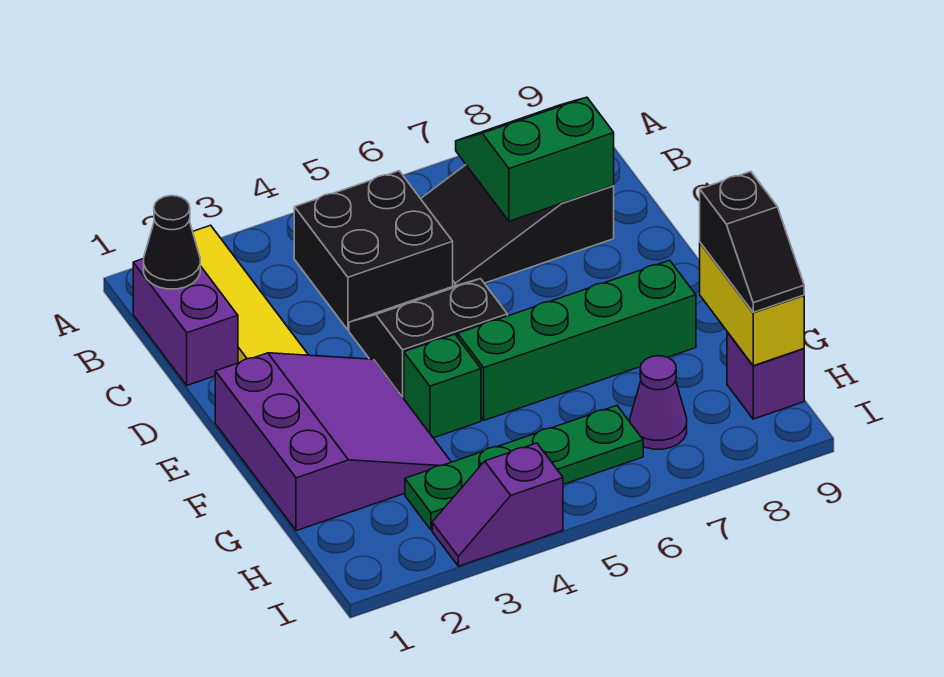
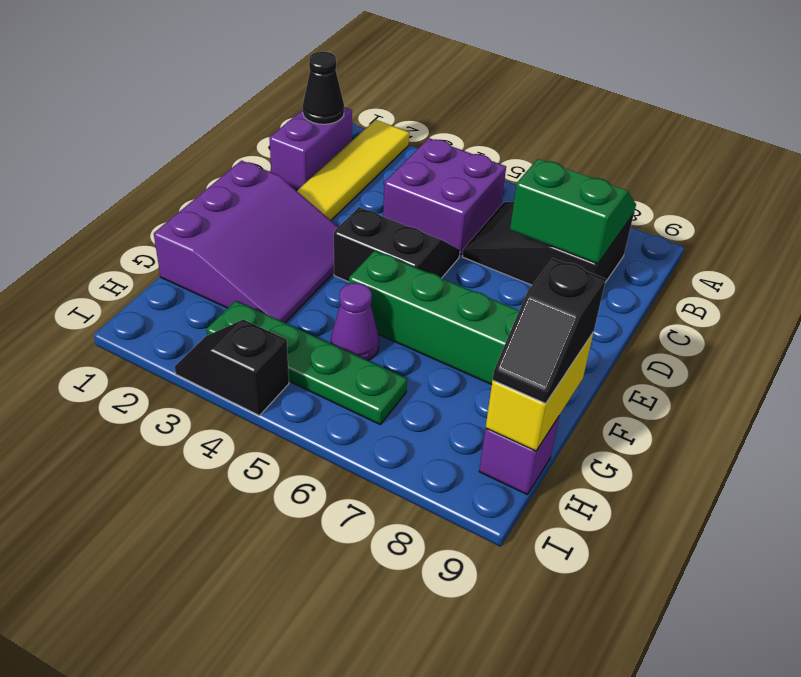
black brick B4:C5 level 1 -> purple brick B4:C5 level 1
green brick F4 level 1 -> none
purple cone H7 level 1 -> purple cone G5 level 1
purple slope I3:I4 level 1 top 4 -> black slope I3:I4 level 1 top 4

